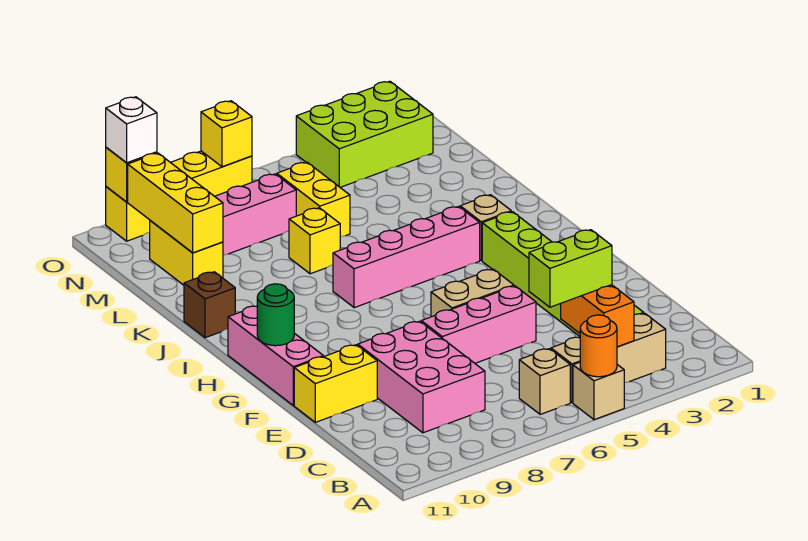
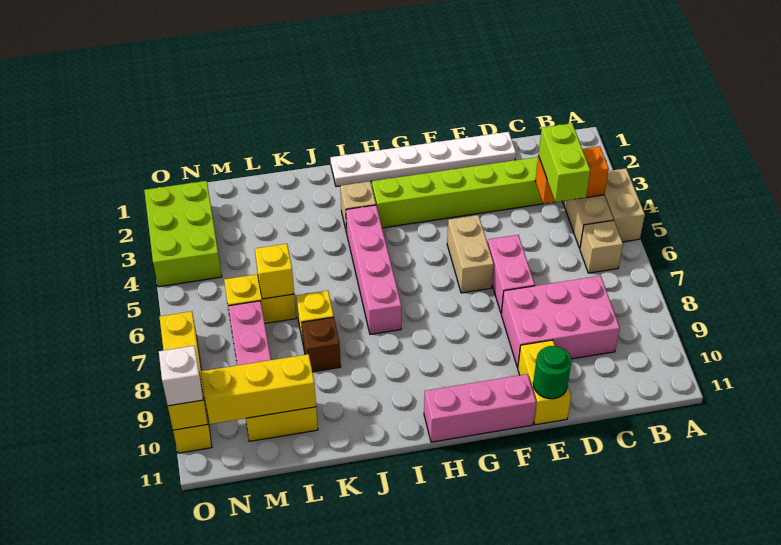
tan brick A5 level 1 -> tan brick A4:A5 level 1
orange round brick A5 level 2 -> none
none -> white plate D1:I1 level 1
pink brick E5:E7 level 1 -> pink brick E6:E7 level 1
green round brick G11 level 2 -> green round brick E11 level 2
brown brick J11 level 1 -> brown brick K8 level 1
yellow brick O7 level 2 -> yellow brick L6 level 2

